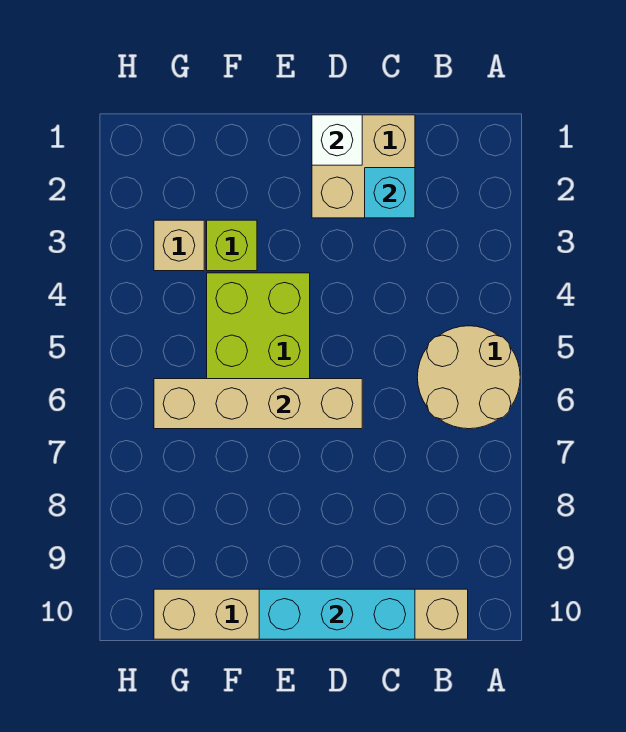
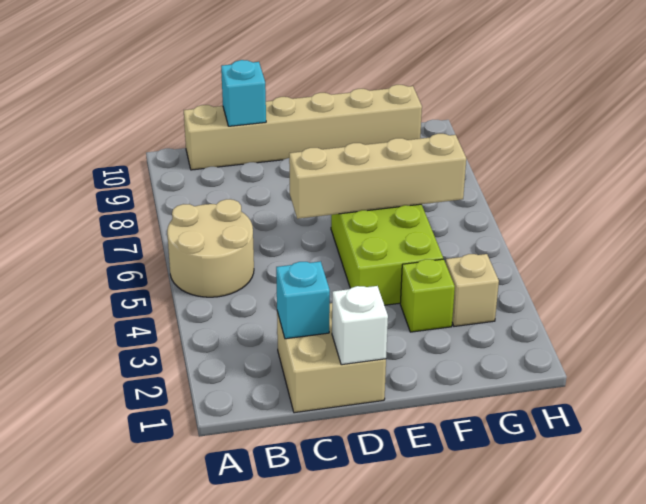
cyan brick C10:E10 level 2 -> cyan brick C10 level 2

